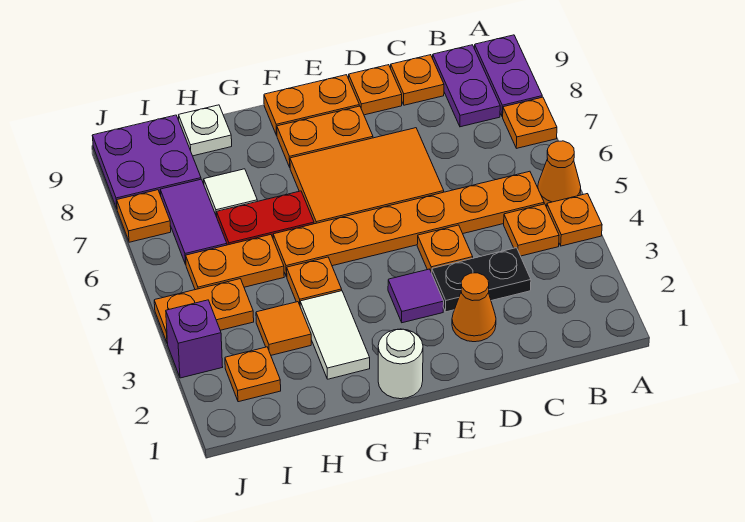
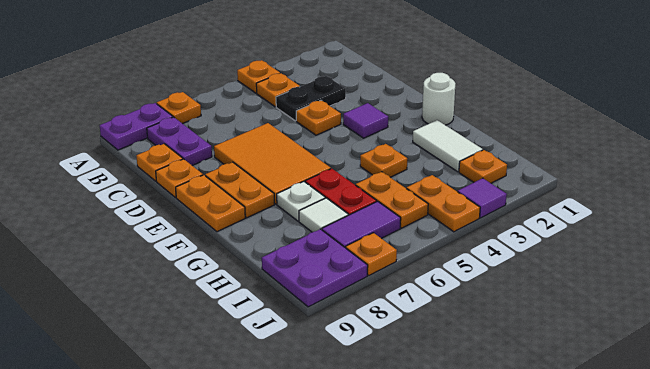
orange cone A5 level 1 -> none
orange plate B5:G5 level 1 -> none
purple plate B8:B9 level 1 -> purple plate B8:C8 level 1
black plate C3:D3 level 1 -> black plate C3:C4 level 1
orange cone D2 level 1 -> none
white tile G2:G3 level 1 -> white tile G2:H2 level 1
orange tile H3 level 1 -> none
white plate H9 level 1 -> white plate G7 level 1
purple brick J3 level 1 -> purple tile J3 level 1

